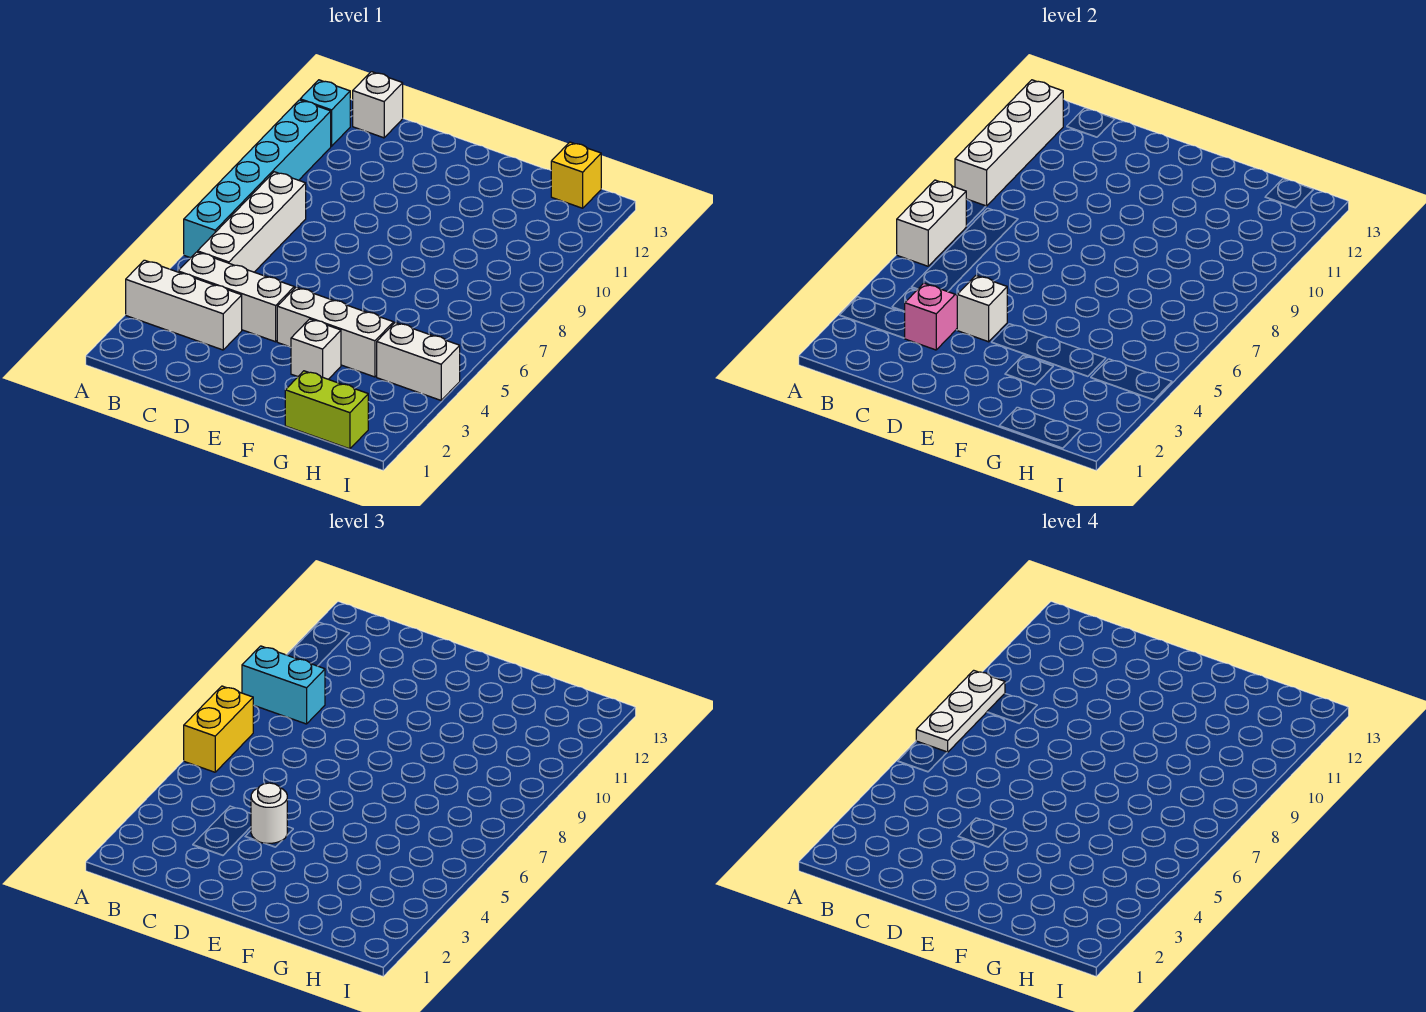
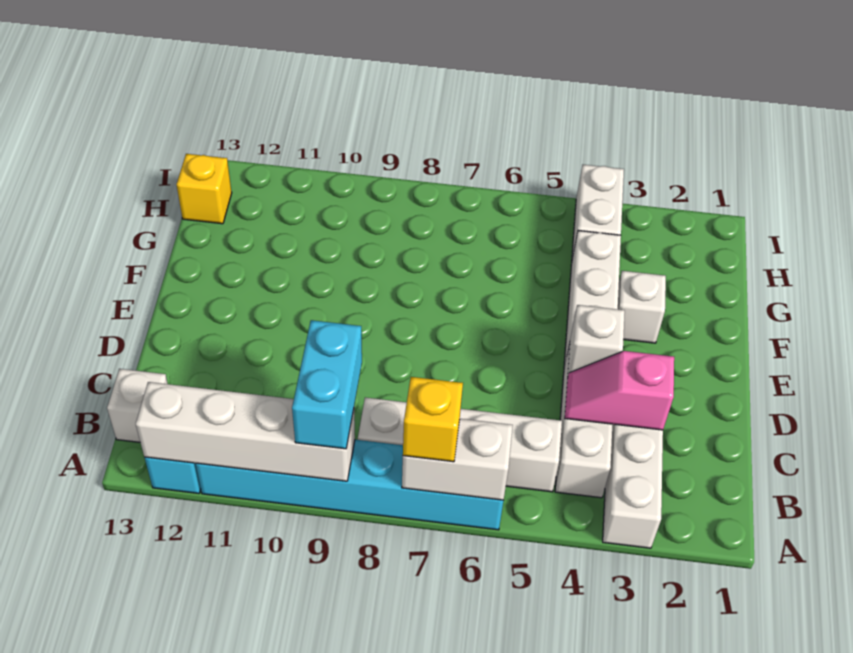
yellow brick A6:A7 level 3 -> yellow brick A7 level 3
white plate A7:A9 level 4 -> none
white round brick D4 level 3 -> none
lime brick G1:H1 level 1 -> none

